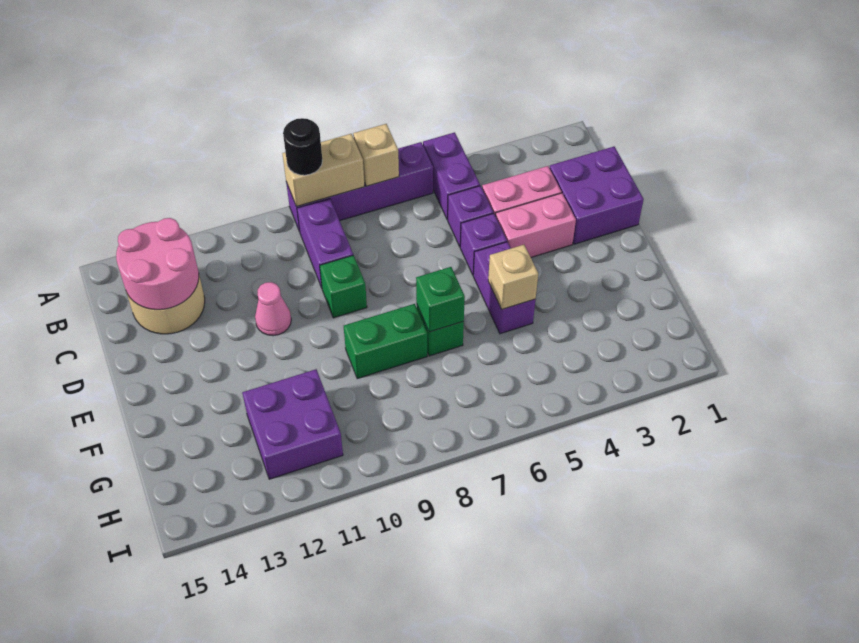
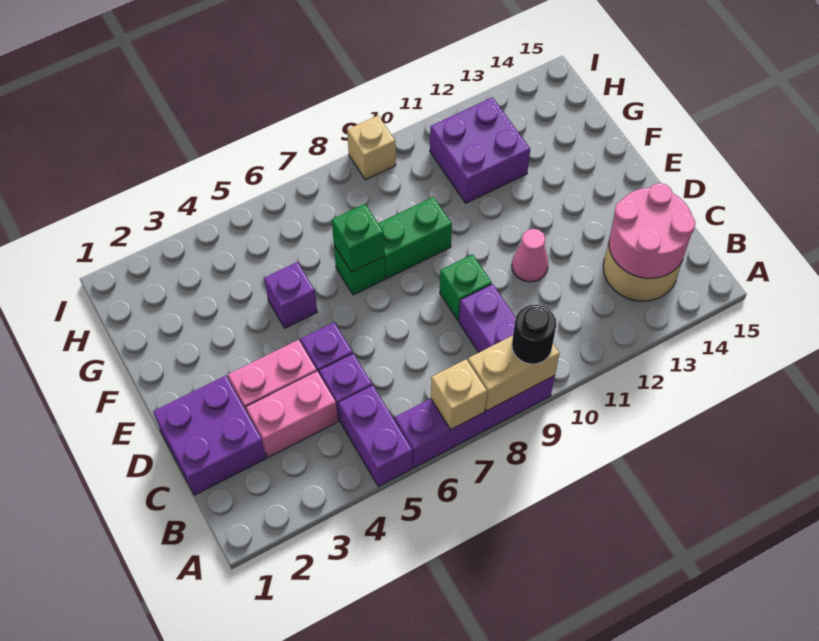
purple brick E5:F5 level 1 -> purple brick F5 level 1
tan brick F5 level 2 -> tan brick I9 level 1

